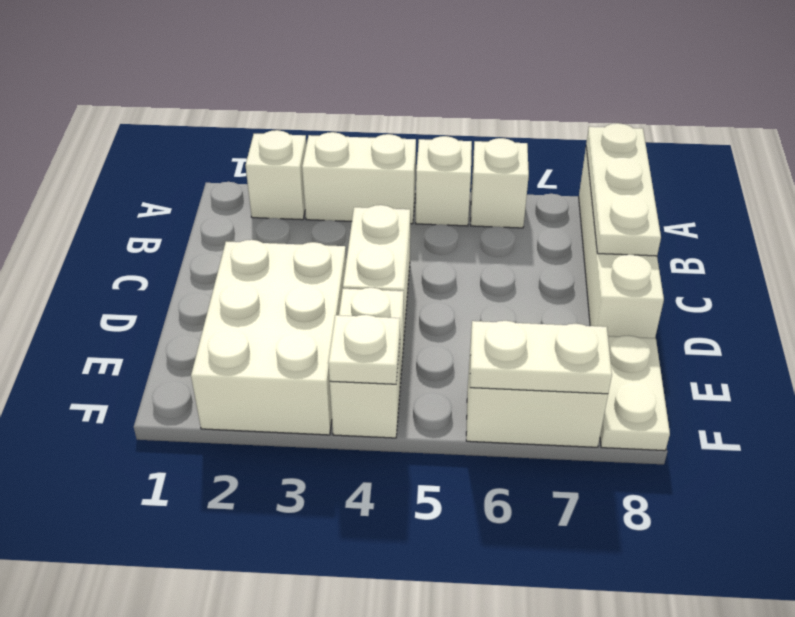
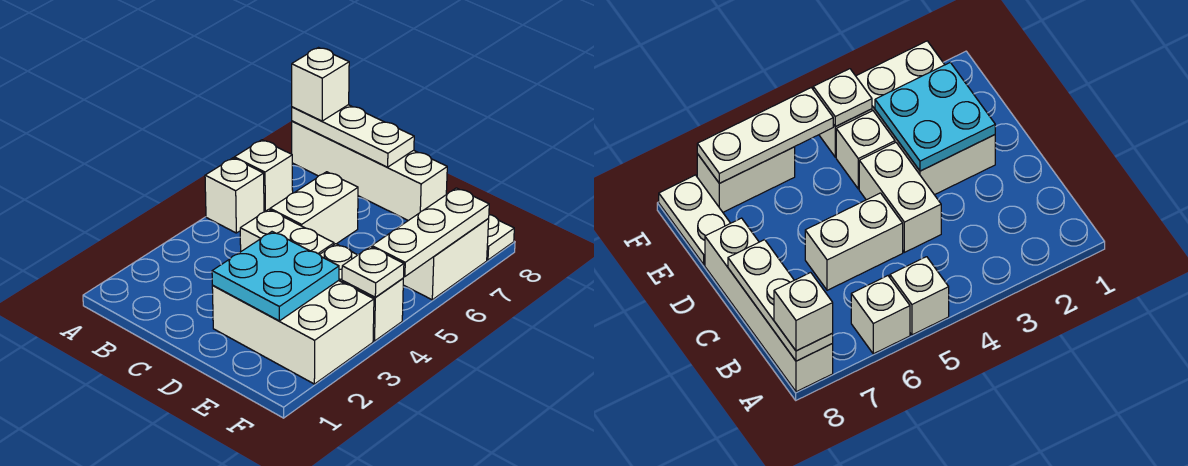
white brick A2 level 1 -> white brick A8 level 3
white brick A3:A4 level 1 -> white brick C5:C6 level 1
none -> cyan plate D2:E3 level 2
white plate F6:F7 level 2 -> white plate F5:F7 level 2

